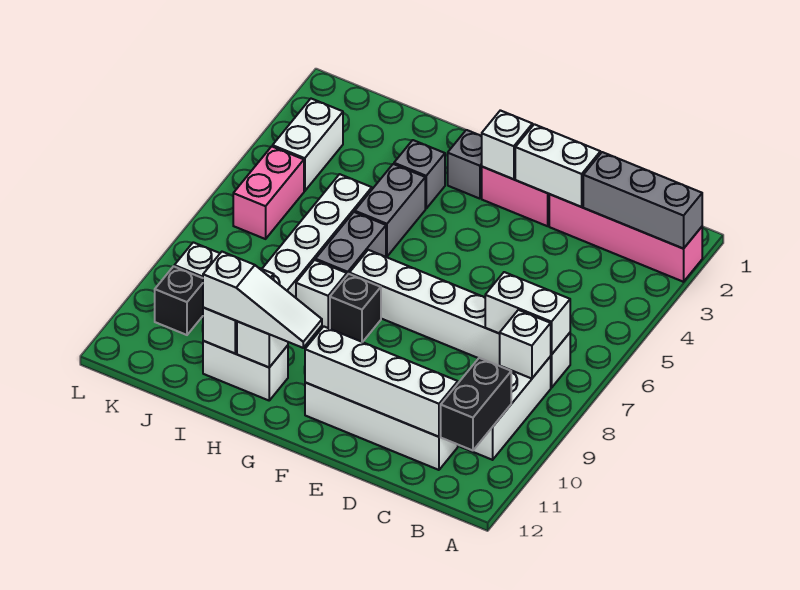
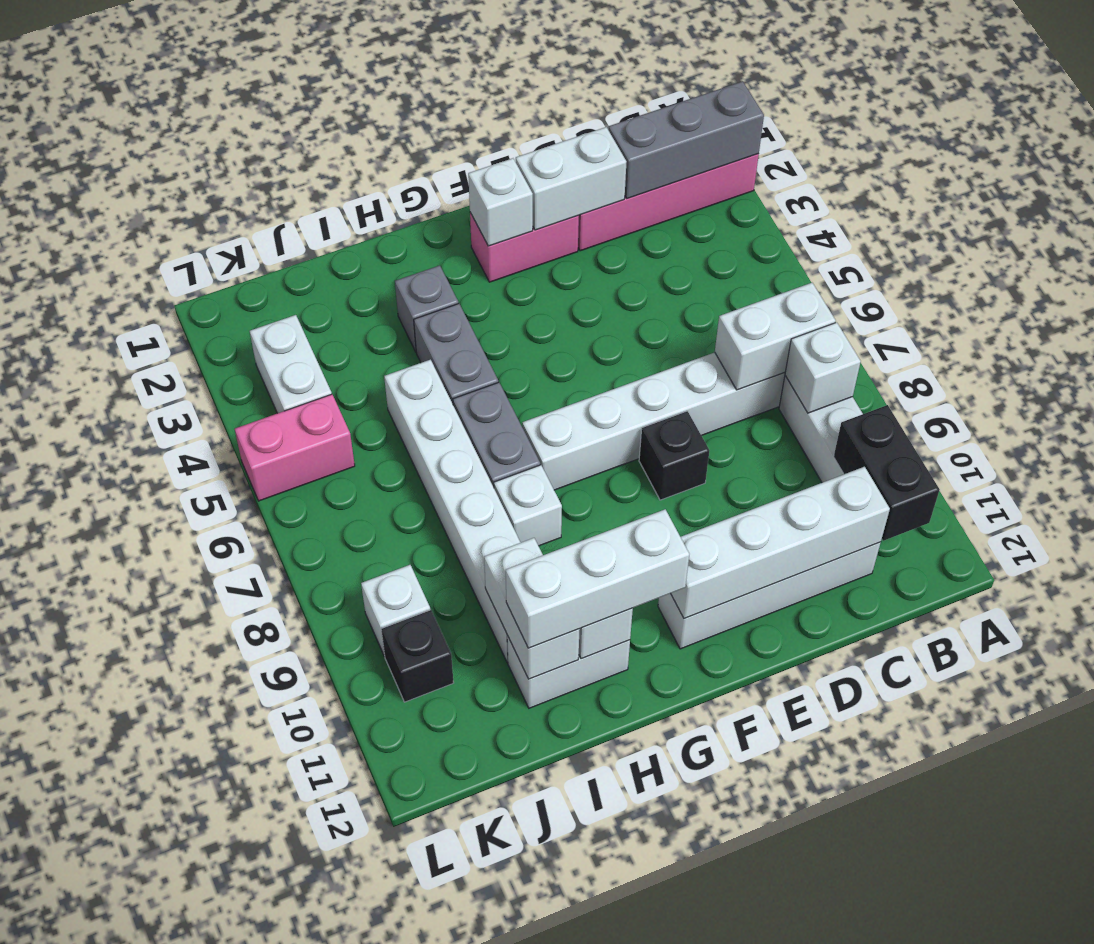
grey brick G2 level 1 -> none
black brick G8 level 1 -> black brick E8 level 1
white slope G11:I11 level 3 top I -> white brick G11:I11 level 3
pink brick K5:K6 level 1 -> pink brick K5:L5 level 1

